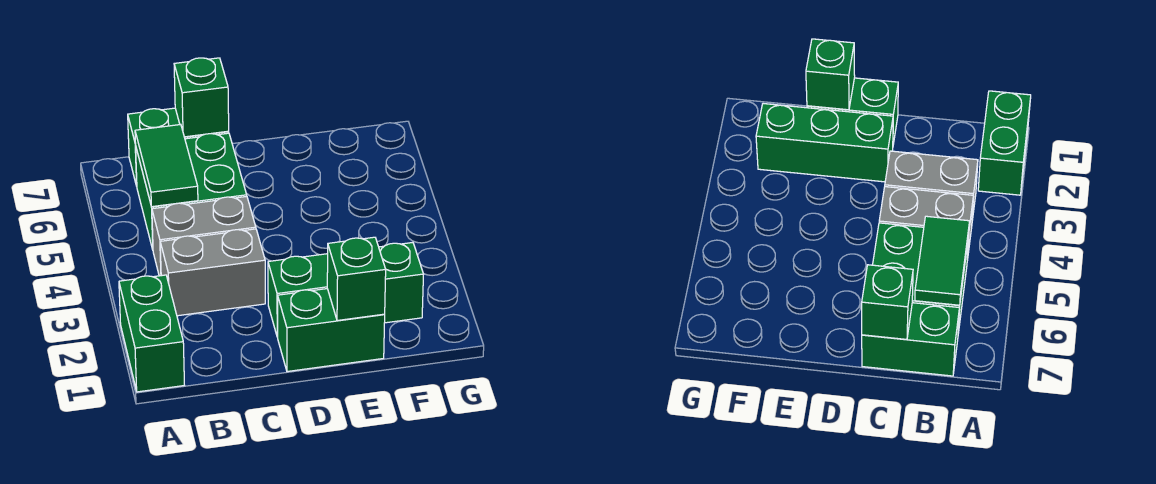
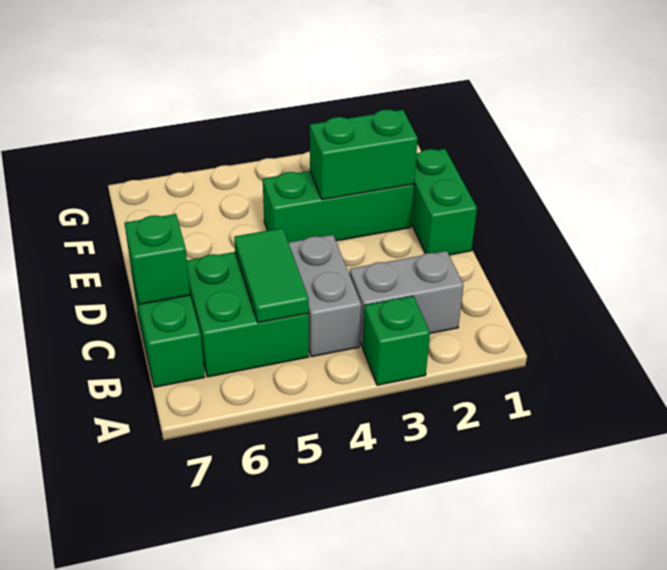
green brick A1:A2 level 1 -> green brick E2:E3 level 2
grey brick B3:C3 level 1 -> grey brick B2:B3 level 1
green tile B5:B6 level 2 -> green tile B5:C5 level 2
green brick D2:F2 level 1 -> green brick E2:E4 level 1
green brick E1 level 2 -> green brick A3 level 1

